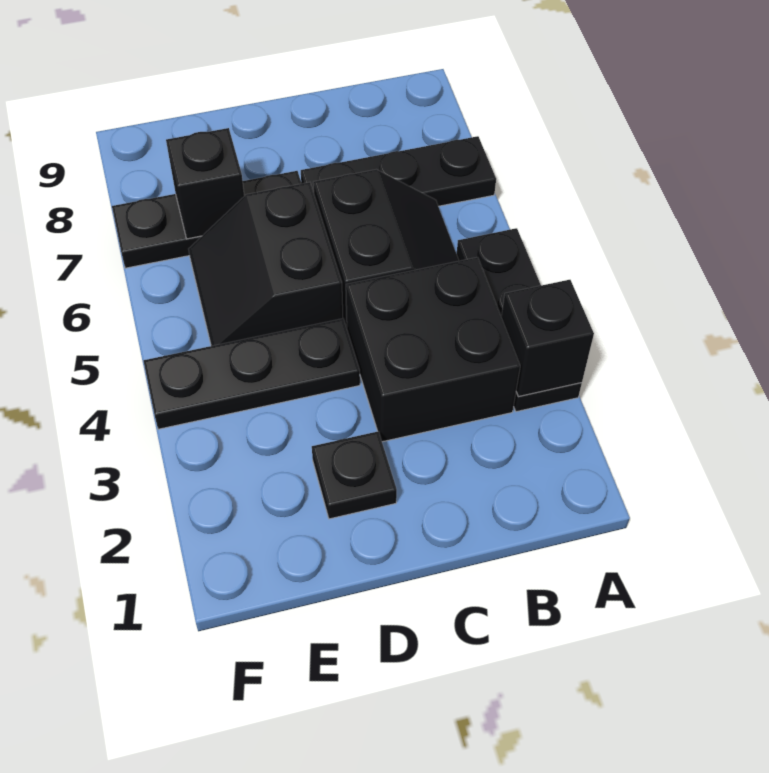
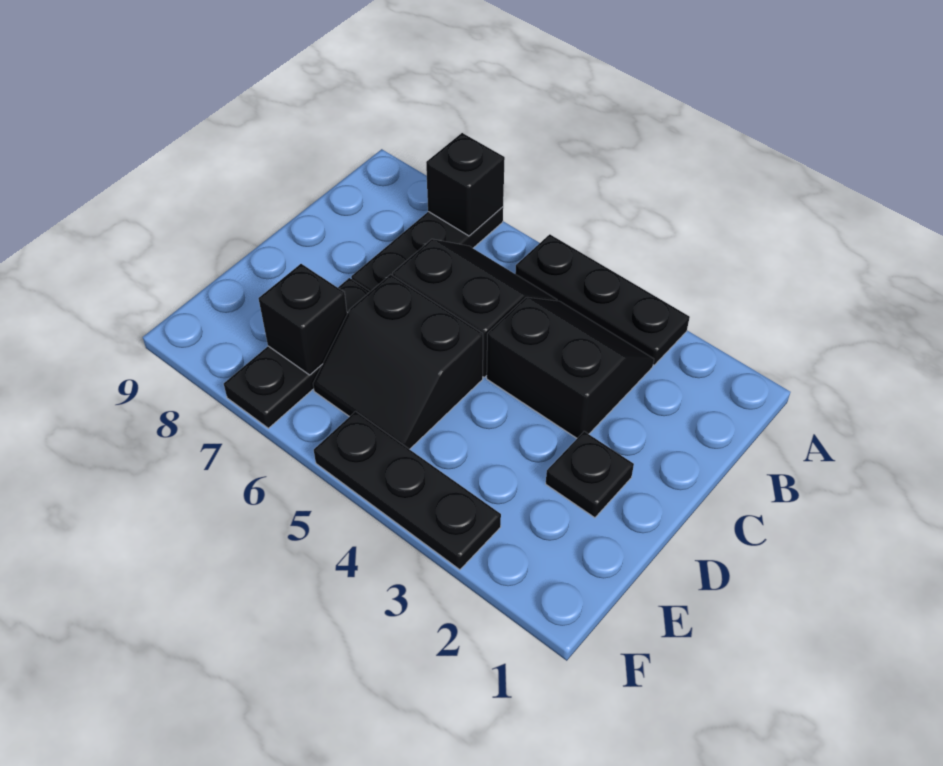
black brick A3 level 2 -> black brick A7 level 2
black brick B3:C4 level 1 -> black slope B3:C4 level 1 top C
black plate D4:F4 level 1 -> black plate F3:F5 level 1

